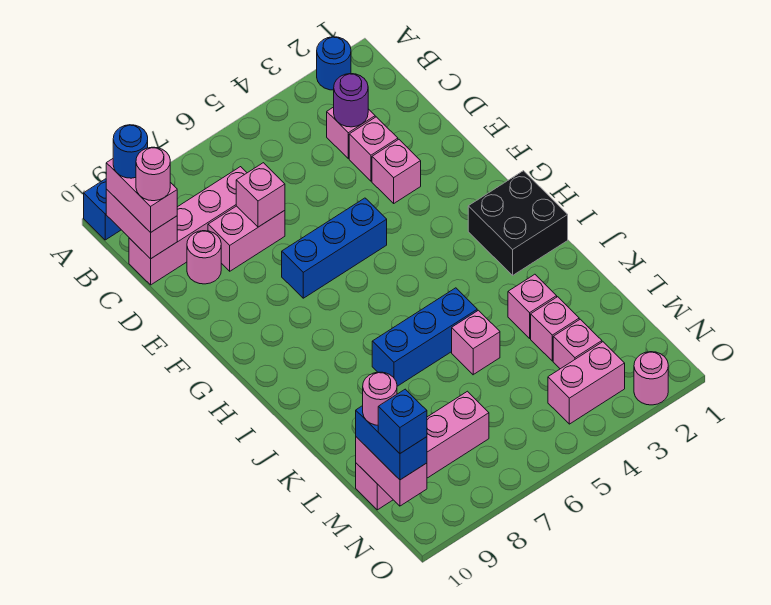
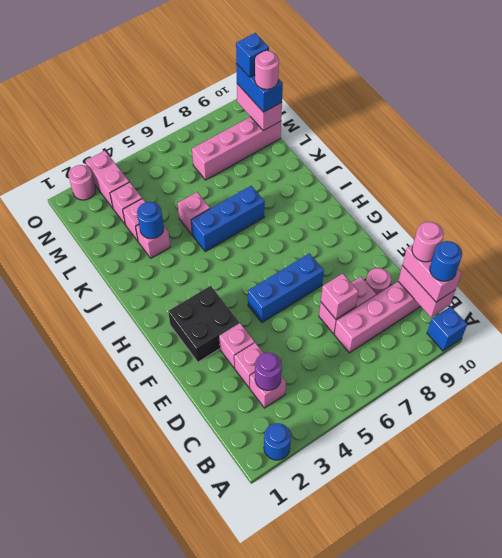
black brick H1:I2 level 1 -> black brick F2:G3 level 1
none -> blue round brick K3 level 2
pink brick N3:N4 level 1 -> pink brick N3:O3 level 1

